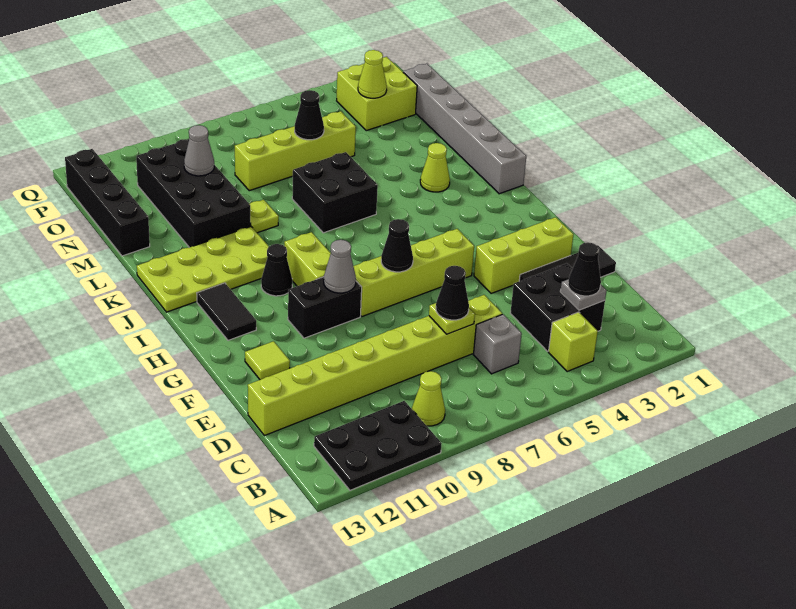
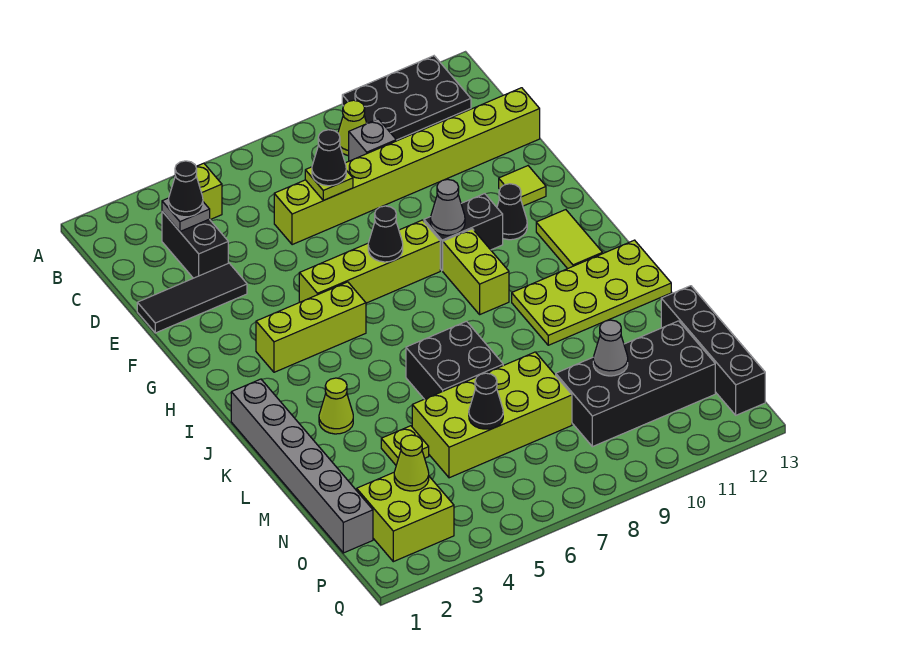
black brick C3:D4 level 1 -> black brick C3:D3 level 1
grey brick C6 level 1 -> grey brick C9 level 1
lime brick F2:F4 level 1 -> lime brick H3:H5 level 1
black tile H12:I12 level 1 -> lime tile H12:I12 level 1
black cone I10 level 1 -> black cone G11 level 1
lime plate L9 level 1 -> lime plate M4 level 1
black brick L10:O11 level 1 -> black brick N9:O12 level 1
lime brick N5:N8 level 1 -> lime brick M5:N8 level 1

